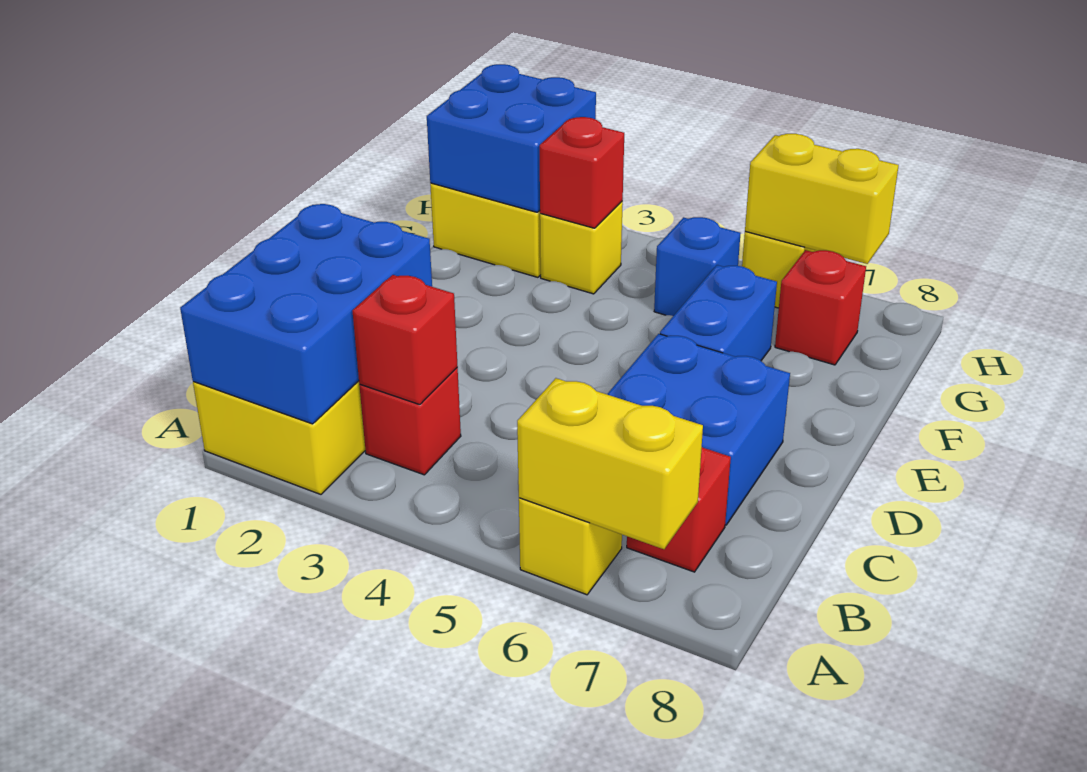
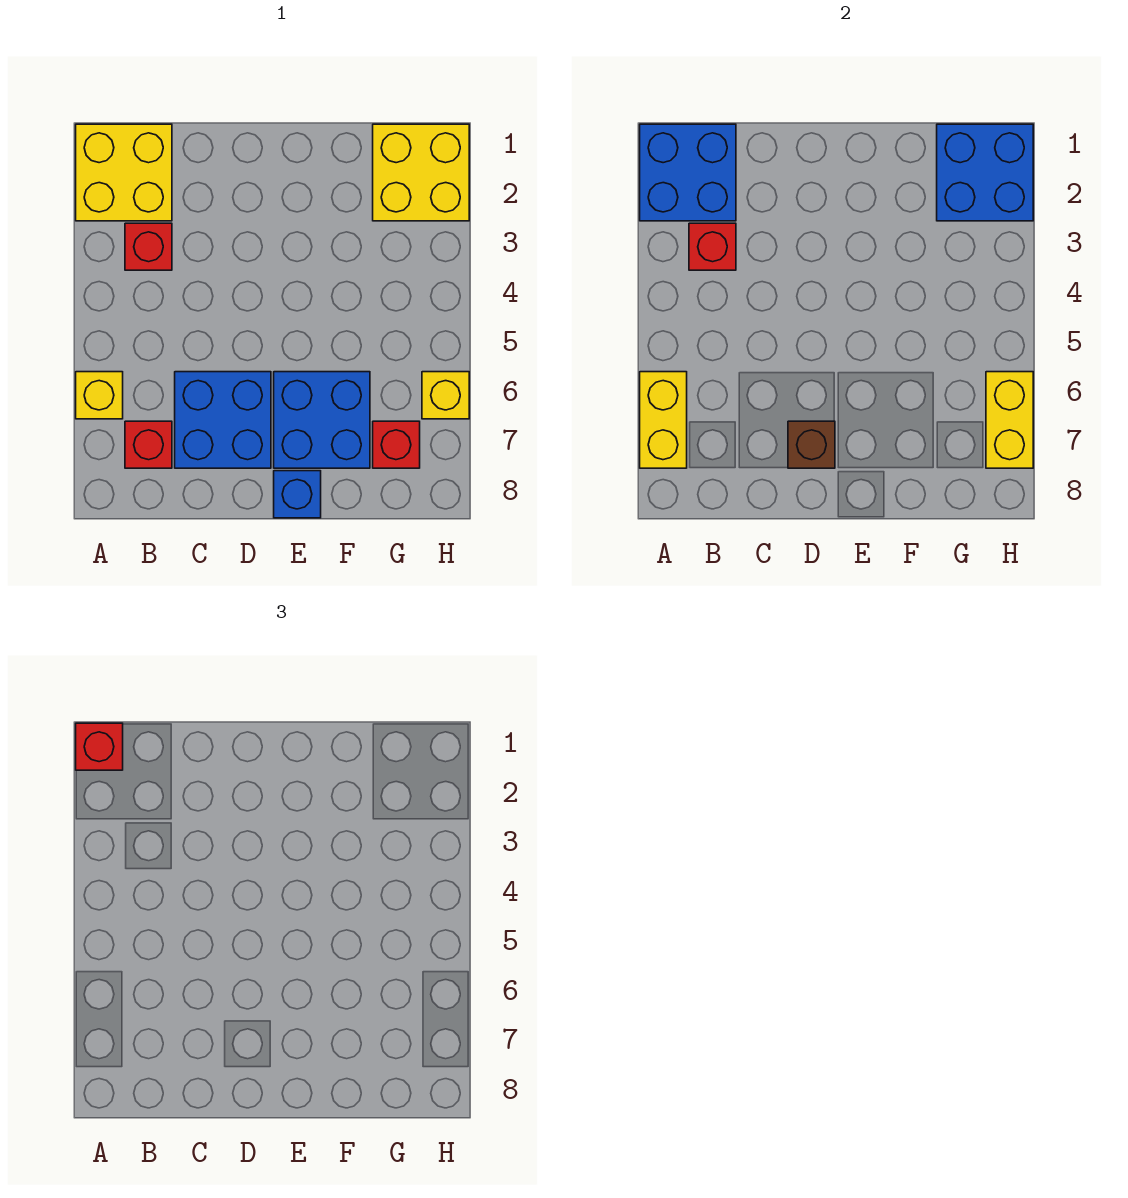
blue brick A1:C2 level 2 -> blue brick A1:B2 level 2
none -> brown brick D7 level 2
blue brick E6:F6 level 1 -> blue brick E6:F7 level 1
yellow brick G3 level 1 -> none
red brick G3 level 2 -> red brick A1 level 3
blue brick G5 level 1 -> blue brick E8 level 1

